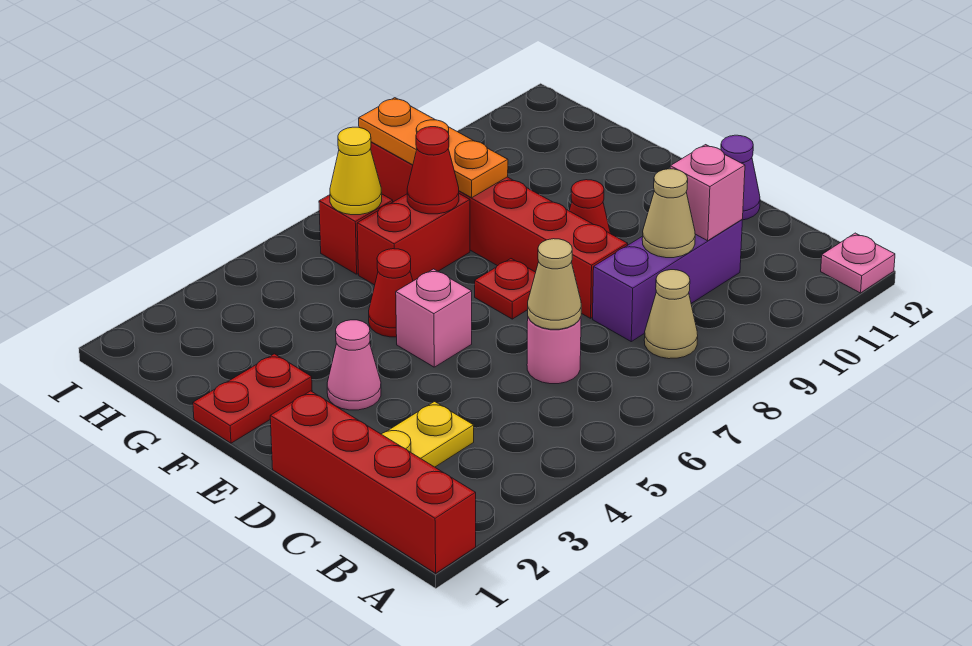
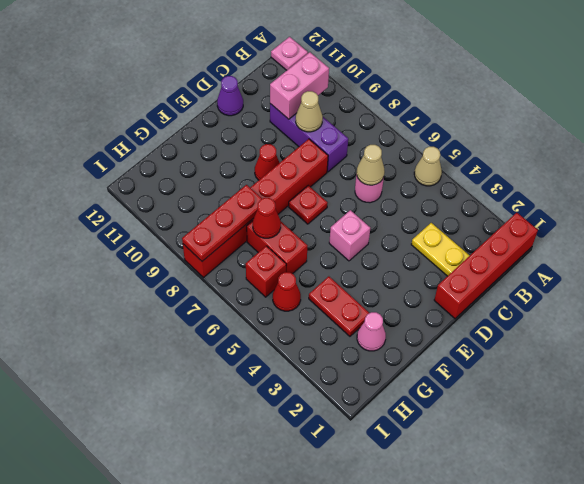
tan cone B8 level 1 -> tan cone A5 level 1
pink brick C10 level 2 -> pink brick B10:C10 level 2
pink cone E3 level 1 -> pink cone G2 level 1
red plate F1:F2 level 1 -> red plate G3:G4 level 1
red cone F5 level 1 -> red cone H5 level 1
orange plate G8:I8 level 2 -> red plate G8:I8 level 2
yellow cone H6 level 2 -> none

